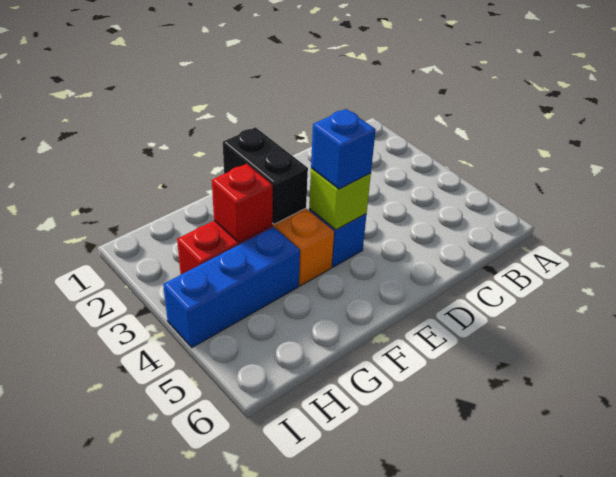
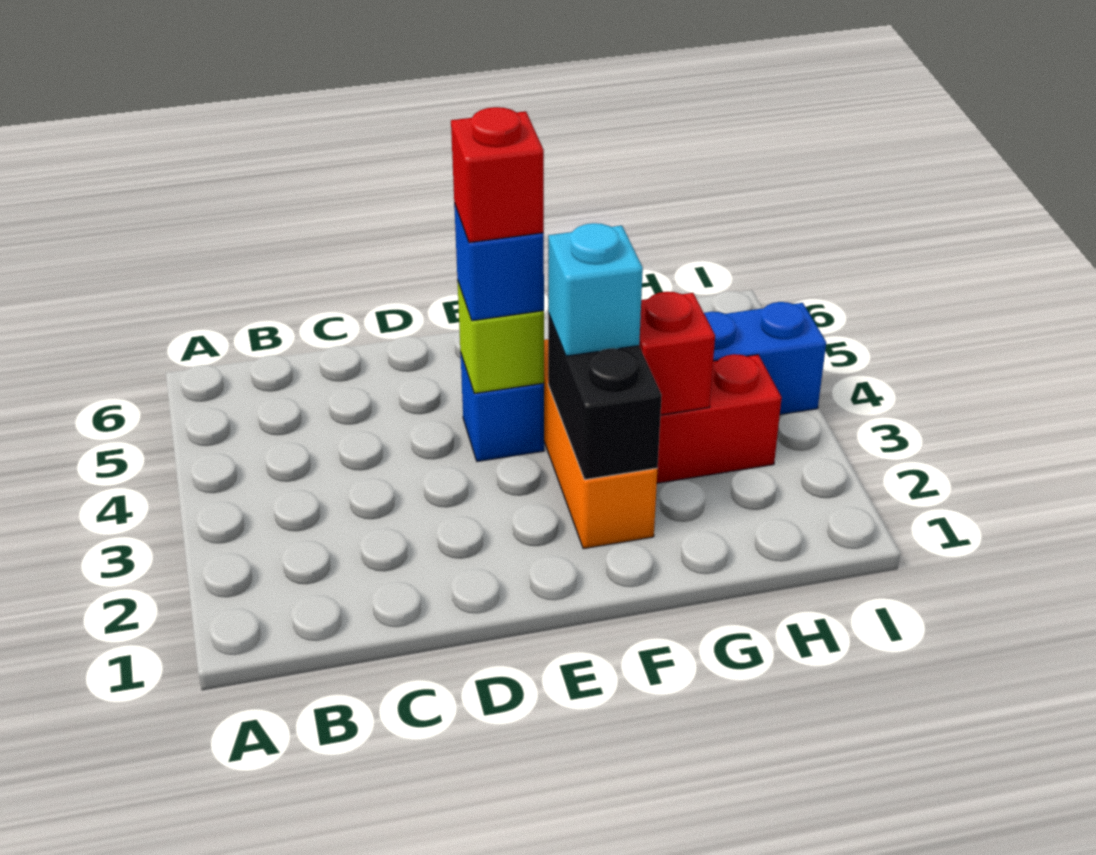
none -> red brick E4 level 4
none -> cyan brick F3 level 3

